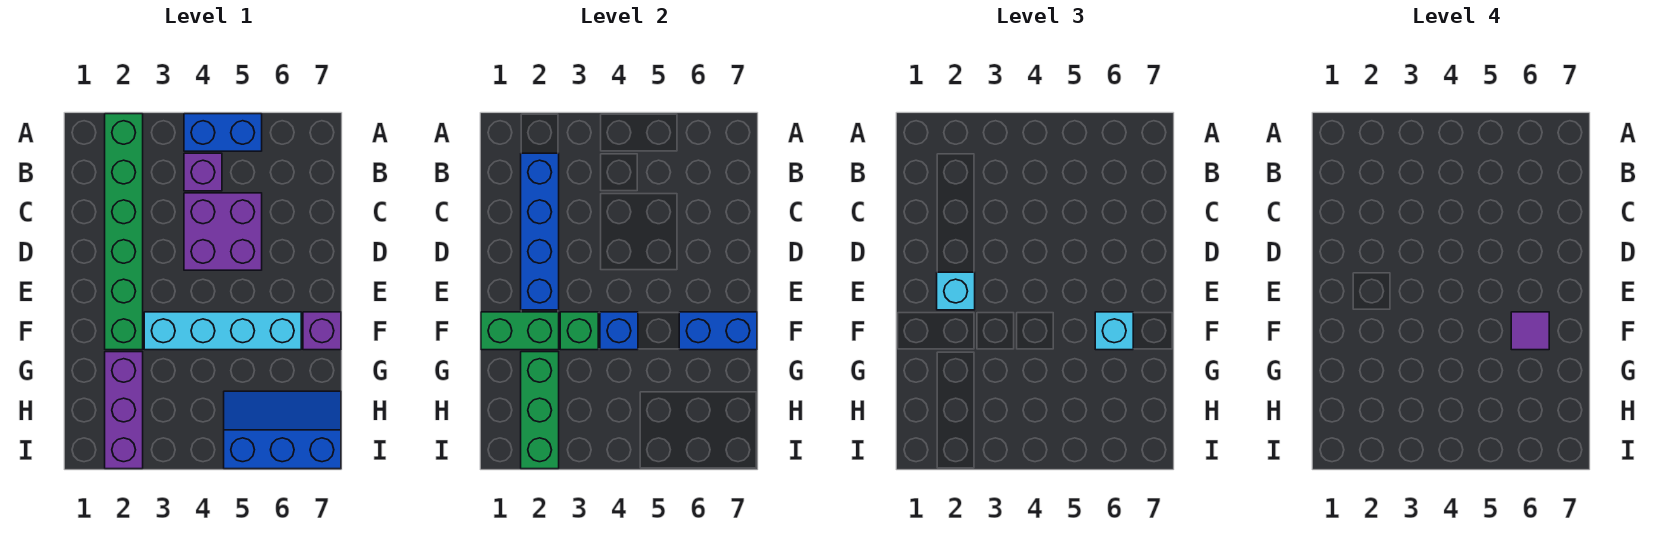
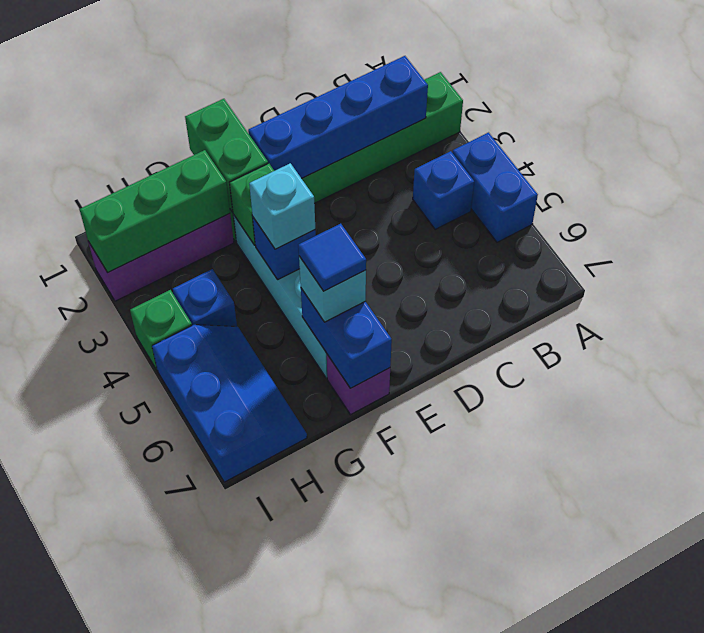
purple brick B4 level 1 -> blue brick B4 level 1
purple brick C4:D5 level 1 -> none
cyan brick E2 level 3 -> cyan brick F4 level 3
purple tile F6 level 4 -> blue tile F6 level 4
none -> blue brick H4 level 1
none -> green brick I4 level 1

